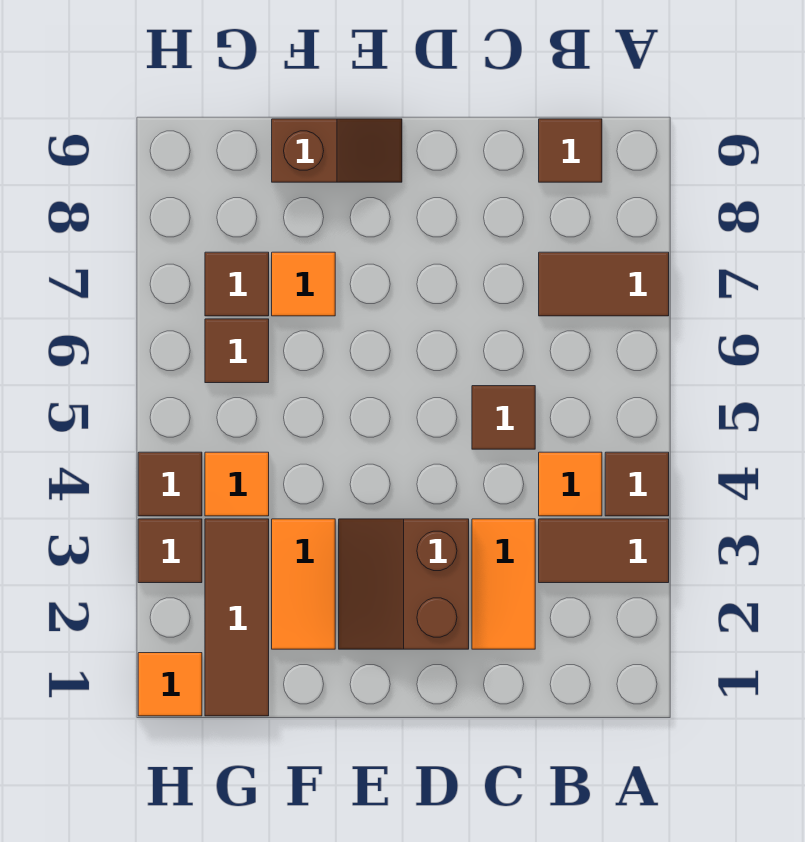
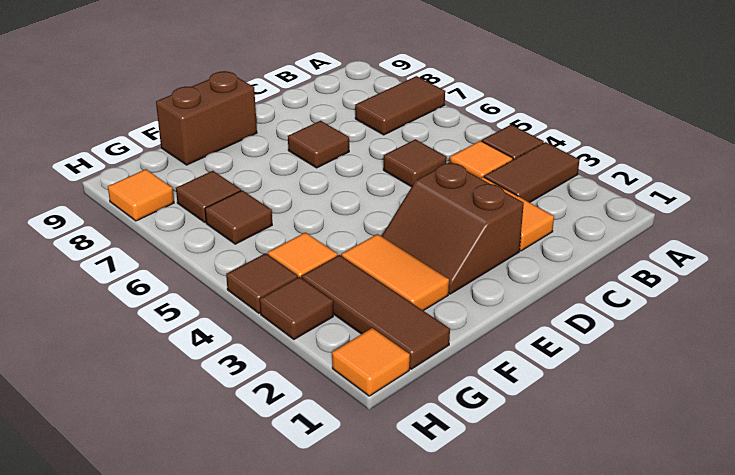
brown tile B9 level 1 -> brown tile D7 level 1
brown slope E9:F9 level 1 top F -> brown brick E9:F9 level 1
orange tile F7 level 1 -> orange tile H8 level 1

